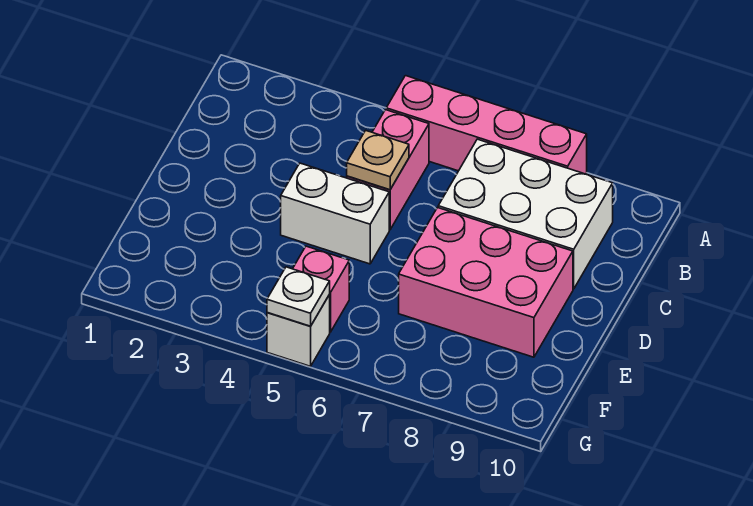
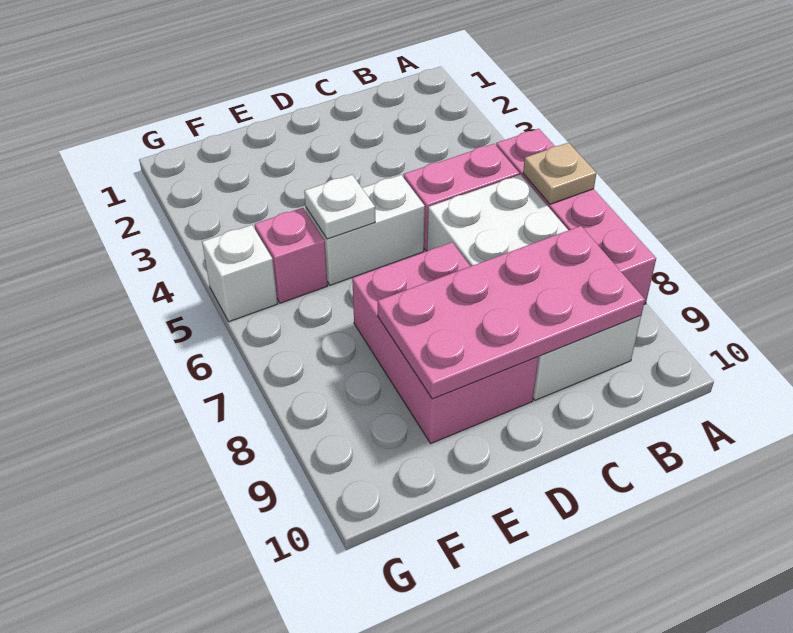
white brick B7:C9 level 1 -> white brick B6:C9 level 1
none -> pink plate B8:E9 level 2
tan plate C5 level 2 -> tan plate A6 level 2
white brick D4:D5 level 1 -> white brick D5:E5 level 1
white plate G5 level 2 -> white plate E5 level 2

